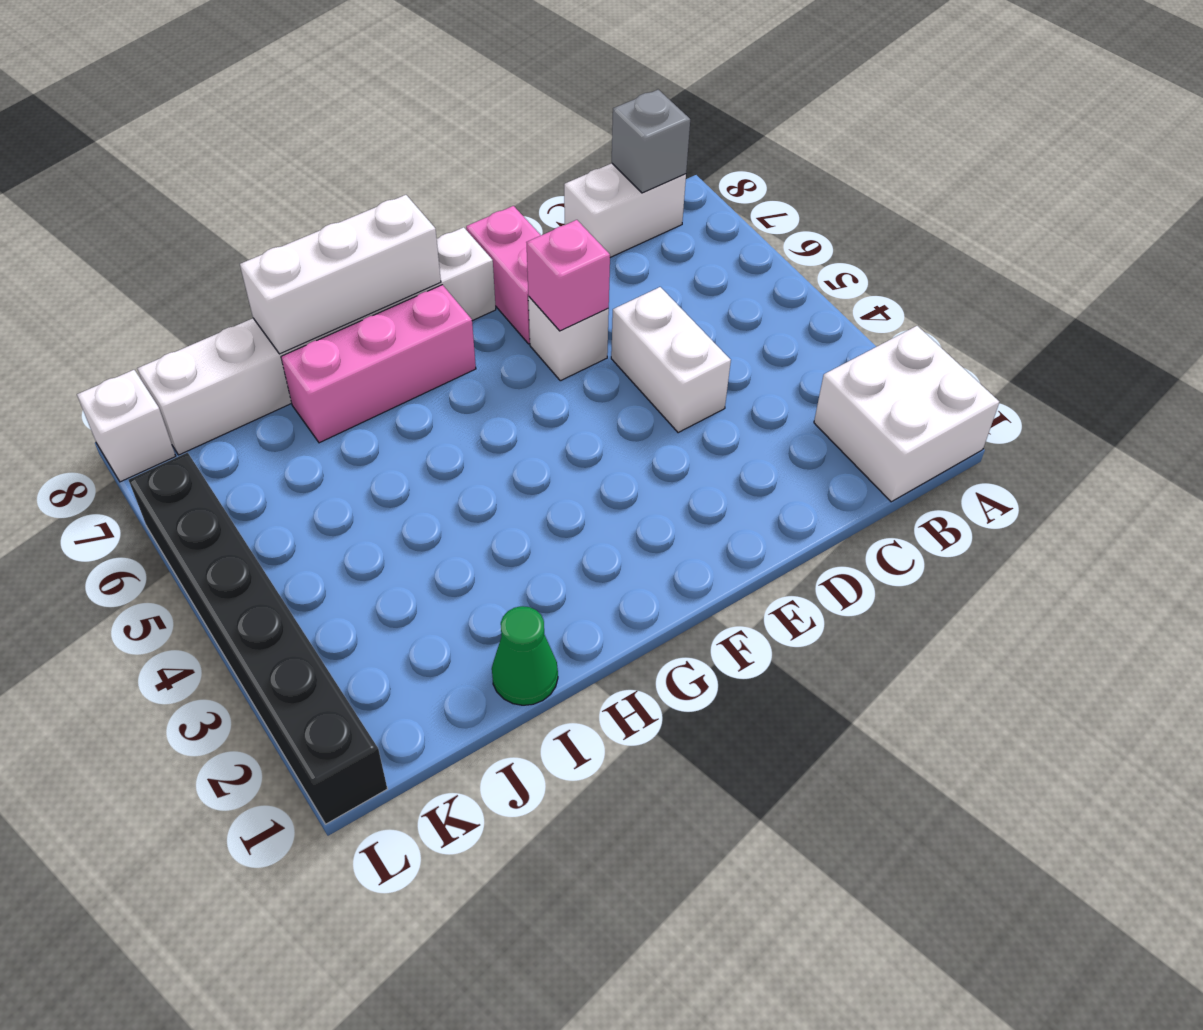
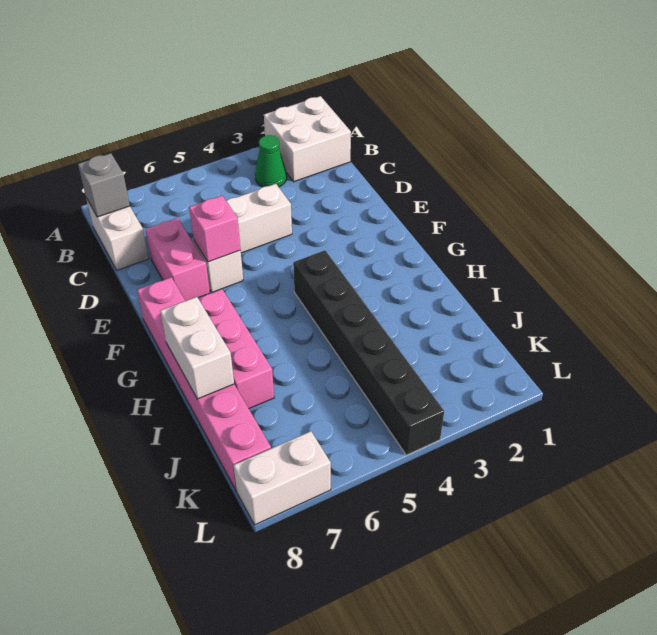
pink brick E7:E8 level 1 -> pink brick D7:E7 level 1
white brick F8:K8 level 1 -> pink brick F8:K8 level 1
white brick G8:I8 level 2 -> white brick H8:I8 level 2
green cone I1 level 1 -> green cone B3 level 1
black brick L1:L6 level 1 -> black brick G4:L4 level 1
white brick L8 level 1 -> white brick L7:L8 level 1

